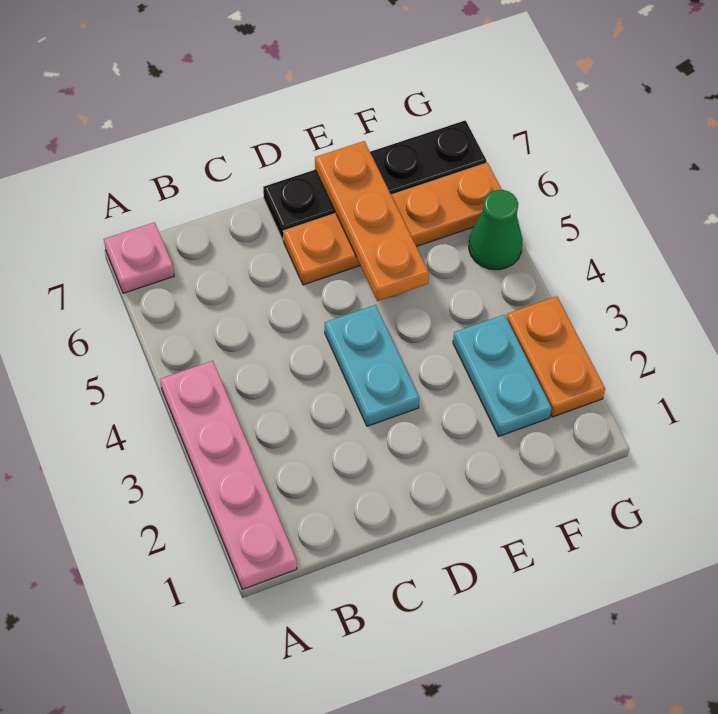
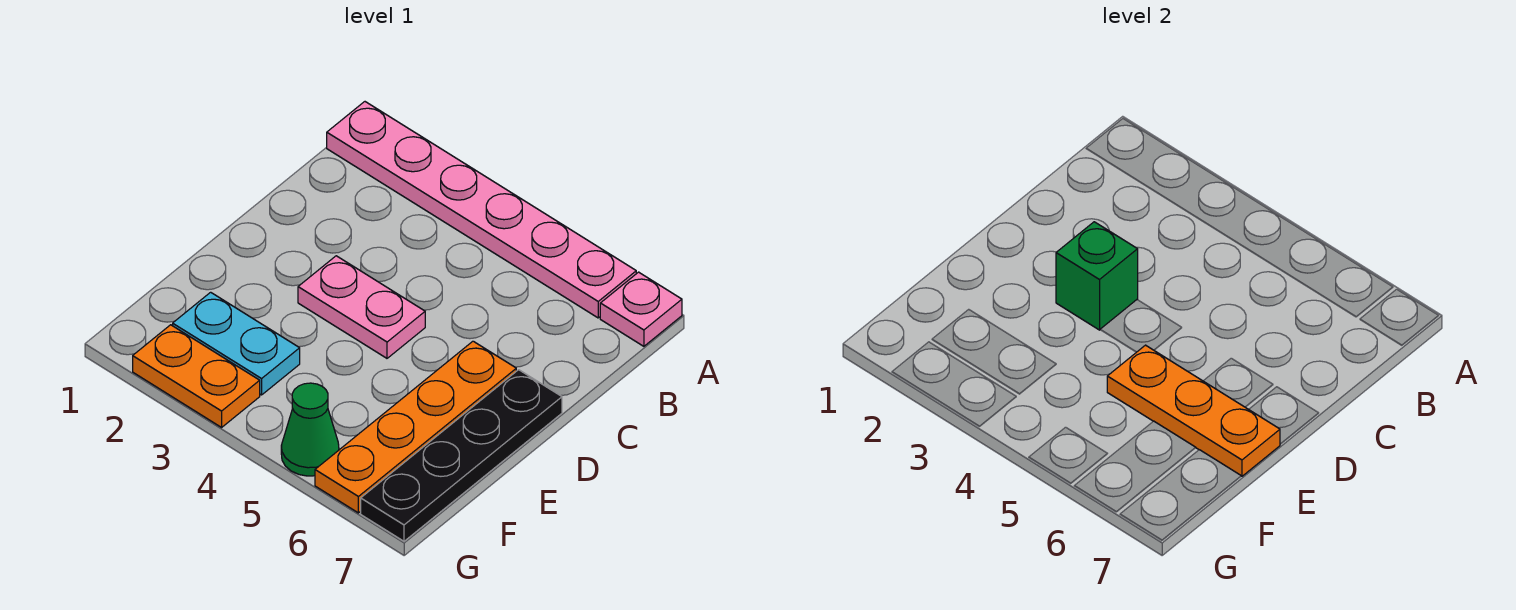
pink plate A1:A4 level 1 -> pink plate A1:A6 level 1
cyan plate D3:D4 level 1 -> pink plate D3:D4 level 1
none -> green brick D3 level 2

